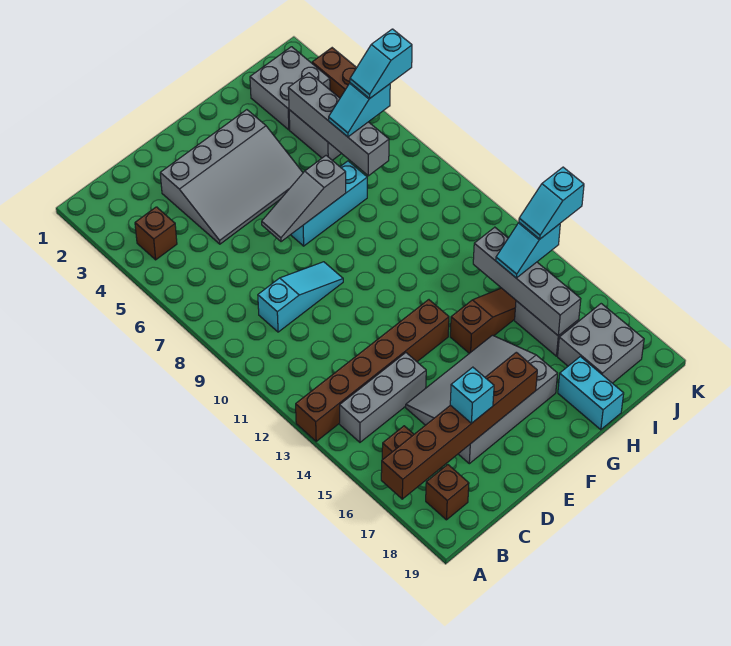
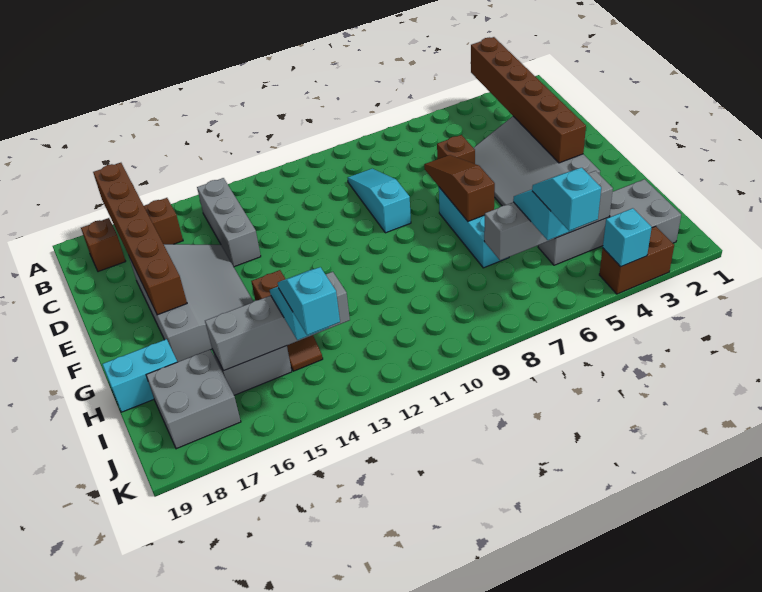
brown brick A13:F13 level 1 -> brown brick A3:F3 level 2
brown brick B4 level 1 -> brown brick D6 level 1
cyan slope C9:E9 level 1 top C -> cyan slope C9:E9 level 1 top E
cyan brick D17 level 3 -> cyan brick K4 level 2
grey slope E7:G7 level 2 top G -> brown slope E7:G7 level 2 top G

